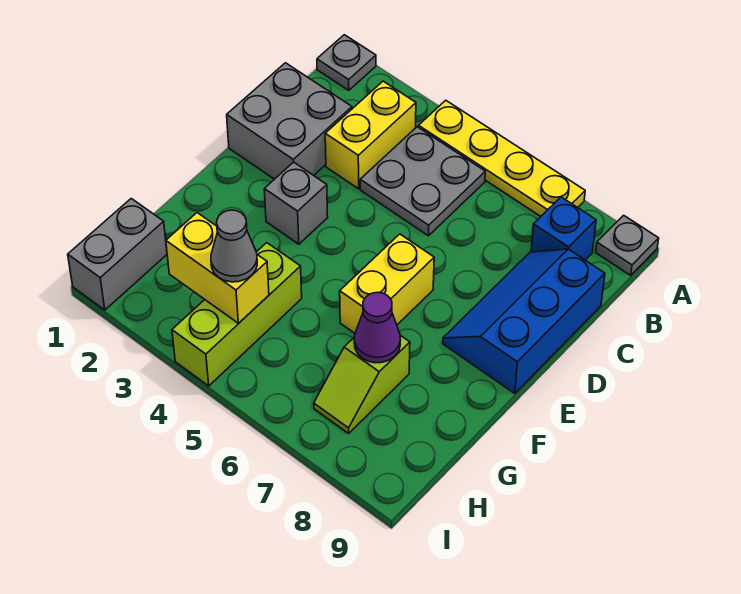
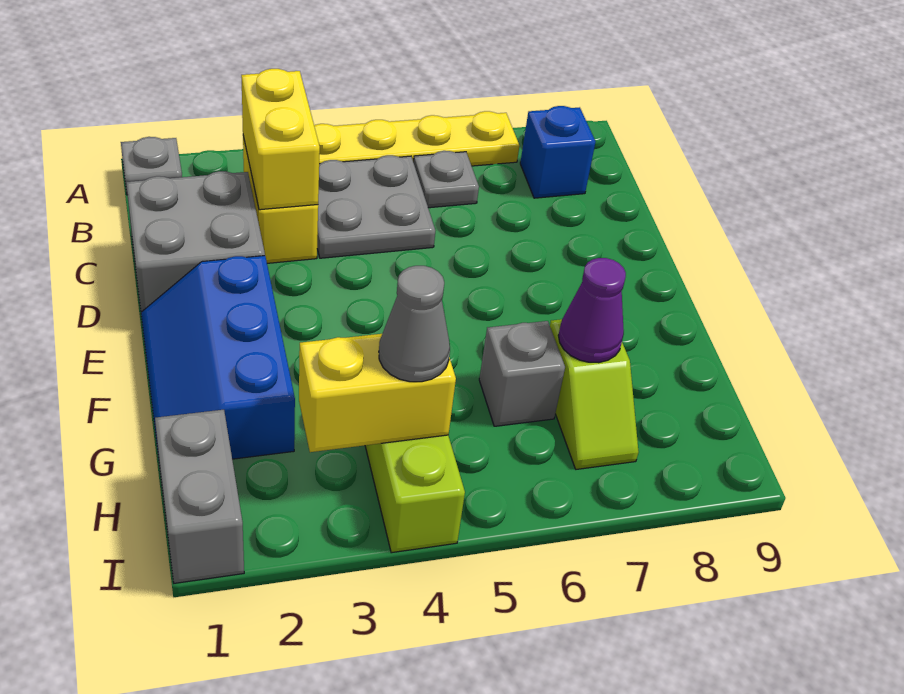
grey plate A9 level 1 -> grey plate B6 level 1
blue slope C8:E9 level 1 top 9 -> blue slope E1:G2 level 1 top 2
grey brick E3 level 1 -> grey brick G6 level 1
yellow brick E6:F6 level 1 -> yellow brick B3:C3 level 2

